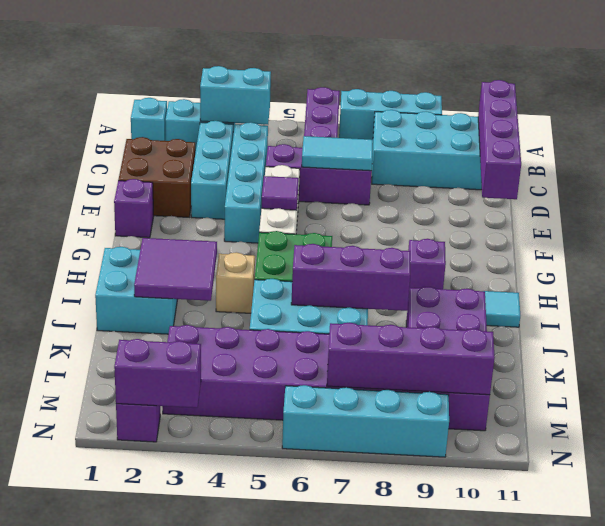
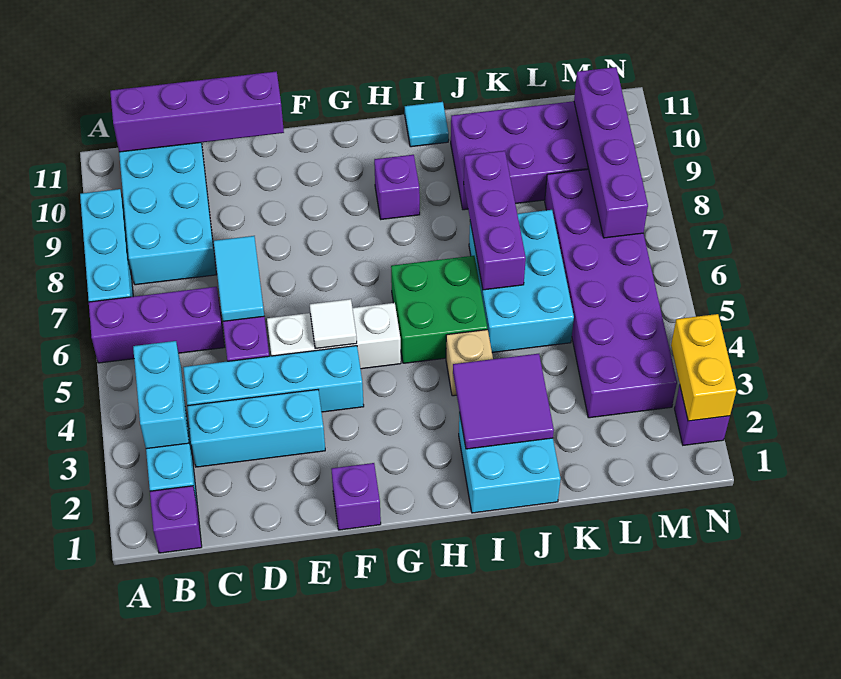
cyan brick B1 level 1 -> purple brick B1 level 1
brown brick D1:E2 level 1 -> none
purple tile F5 level 2 -> white tile F5 level 2
purple brick N2:N3 level 2 -> yellow brick N2:N3 level 2
cyan brick N6:N9 level 1 -> none

